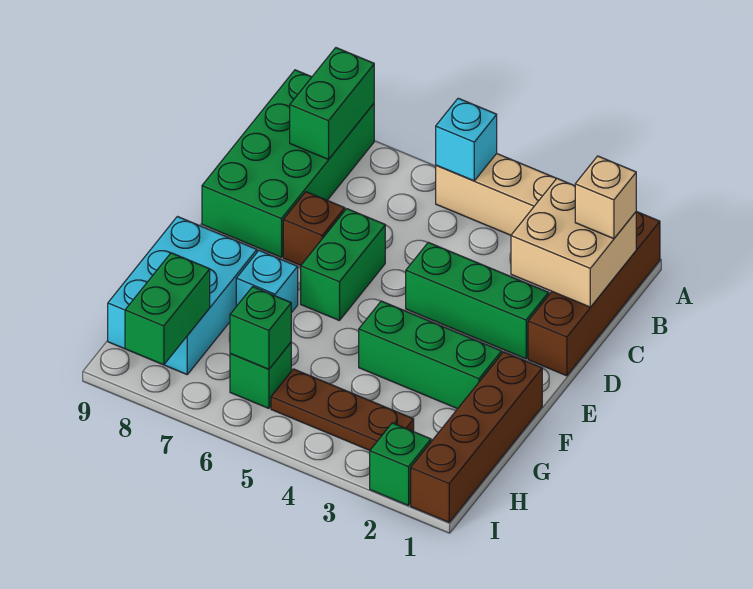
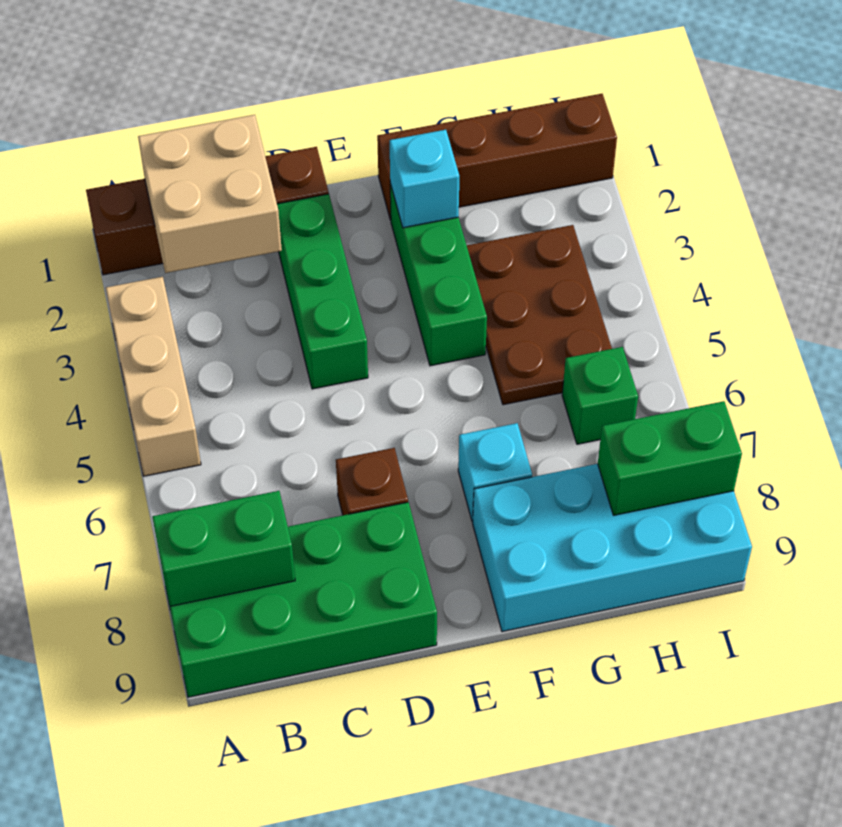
cyan brick A5 level 2 -> cyan brick F2 level 2
tan brick B1 level 3 -> none
green brick D6:E6 level 1 -> none
cyan brick F8:H9 level 1 -> cyan brick F8:I9 level 1
brown plate H3:H5 level 1 -> brown plate G3:H5 level 1
green brick H6 level 2 -> none
green brick I2 level 1 -> none

